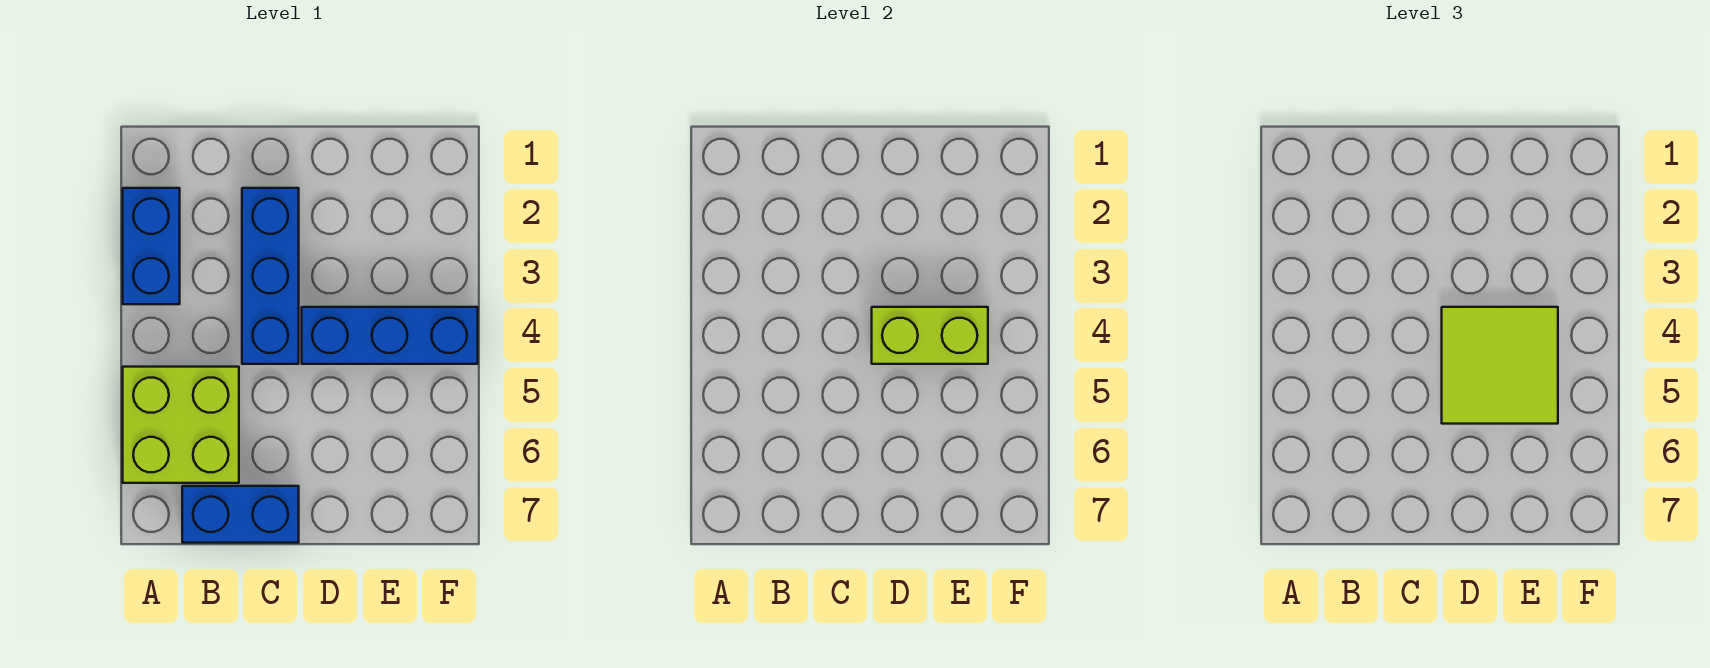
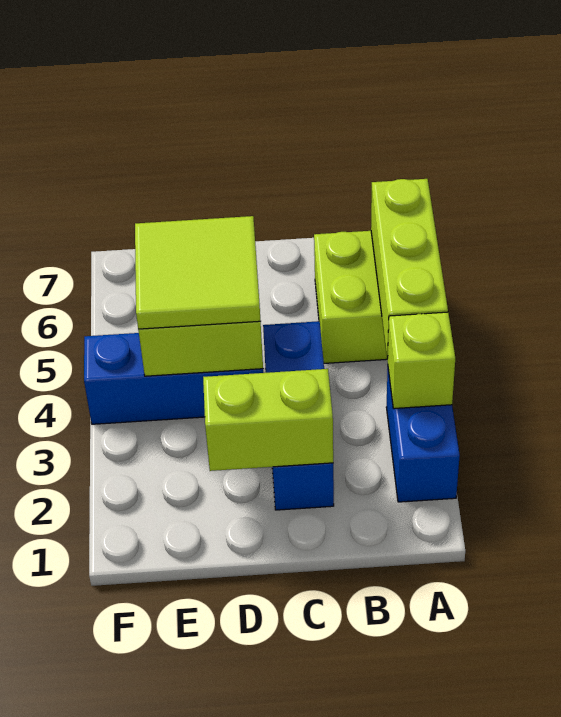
none -> lime brick A3 level 2
none -> lime brick A4:A6 level 2
blue brick B7:C7 level 1 -> none
none -> lime brick C2:D2 level 2

